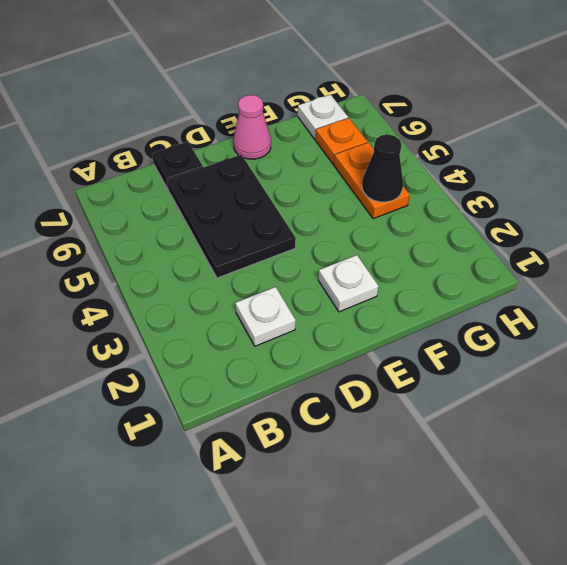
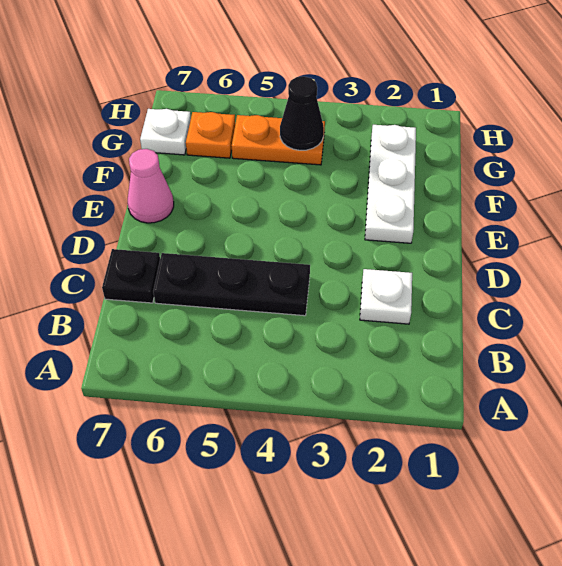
black plate C4:D6 level 1 -> black plate C4:C6 level 1
white plate E2 level 1 -> white plate E2:G2 level 1

